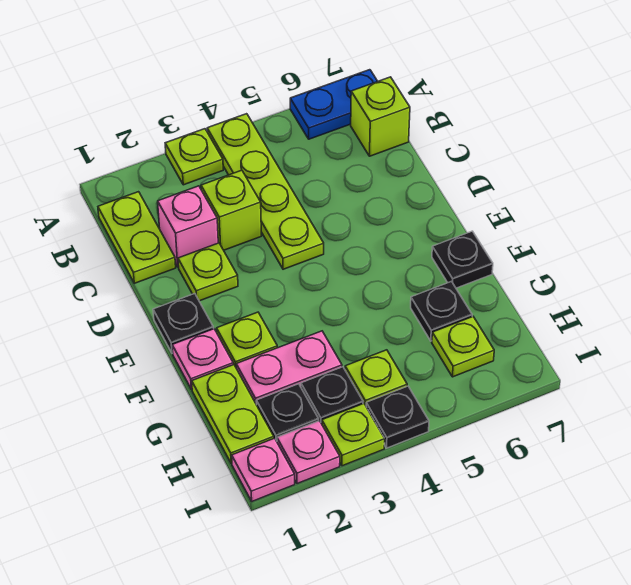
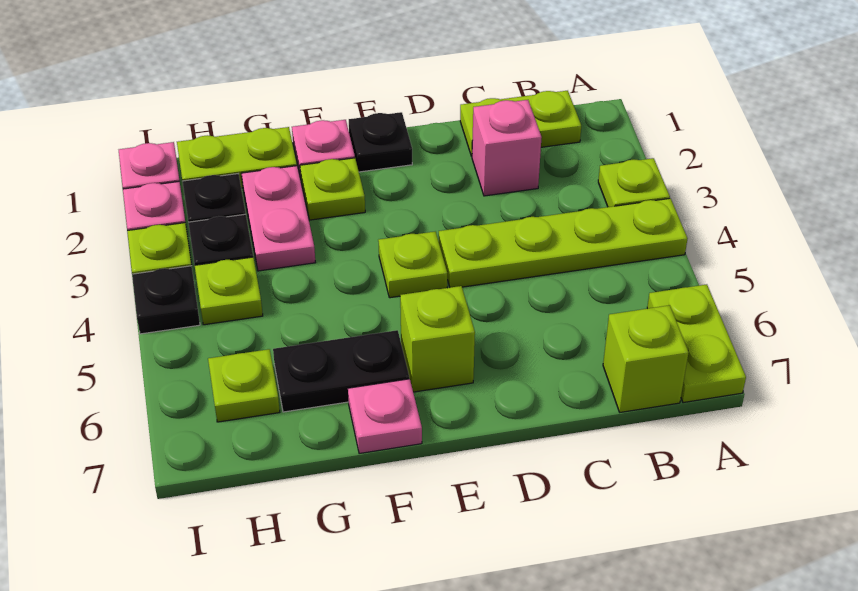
blue plate A6:A7 level 1 -> lime plate A6:A7 level 1
lime brick C3 level 1 -> lime brick E6 level 1
lime plate D2 level 1 -> lime plate E4 level 1
black plate F7 level 1 -> pink plate F7 level 1
black plate G6 level 1 -> black plate F6:G6 level 1

